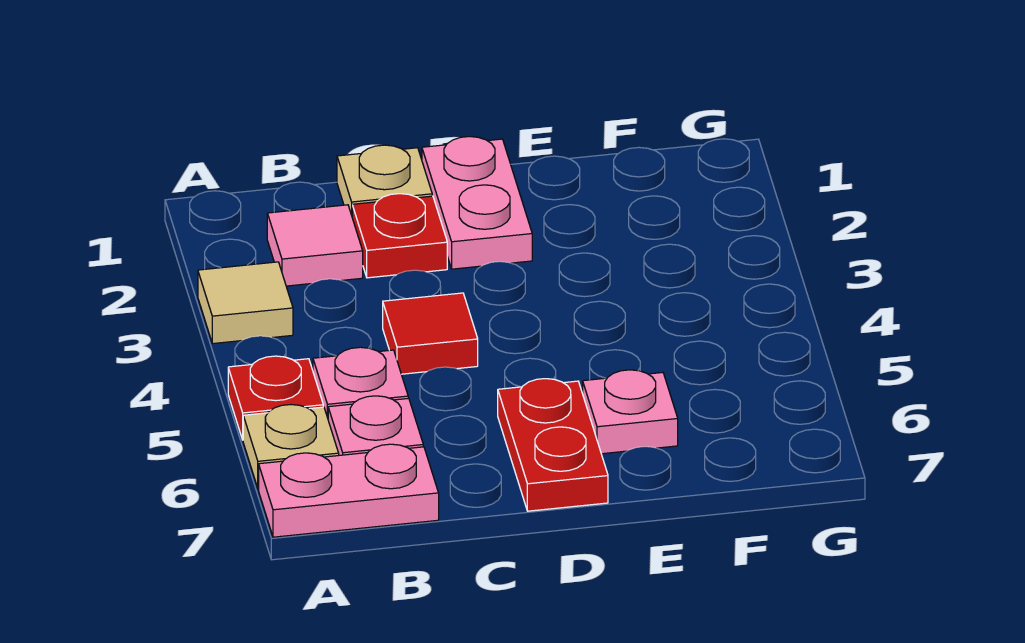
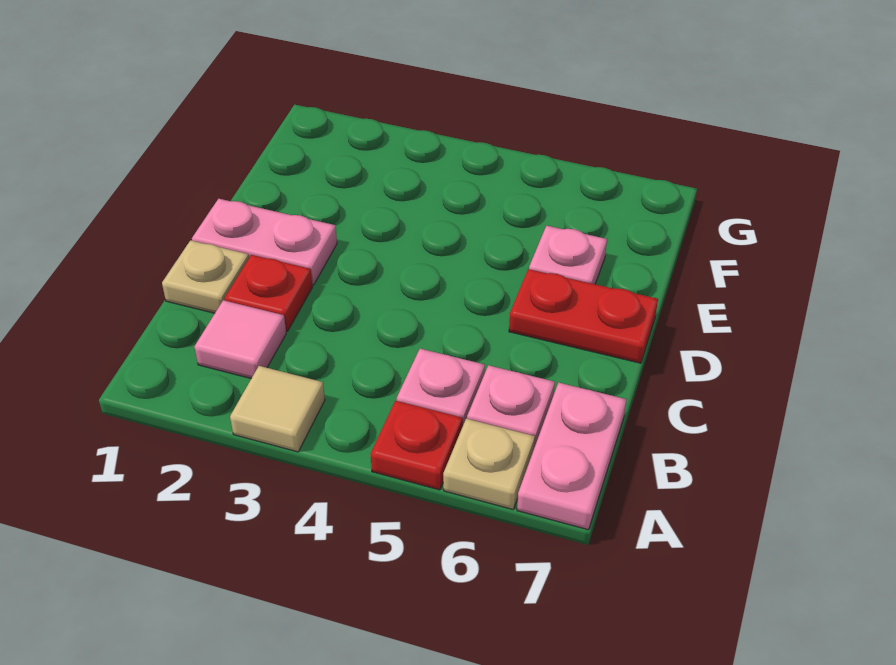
red tile C4 level 1 -> none

